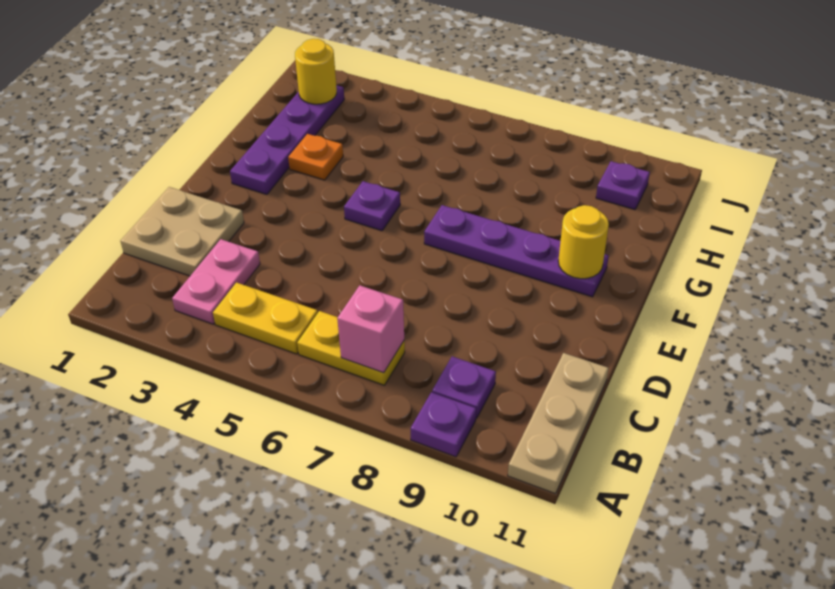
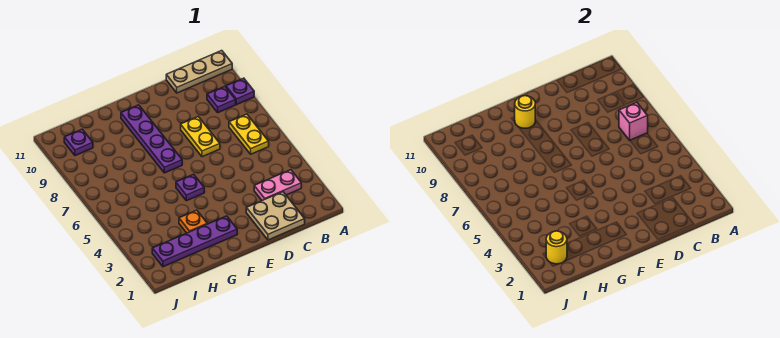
yellow plate B4:B5 level 1 -> yellow plate D7:D8 level 1

